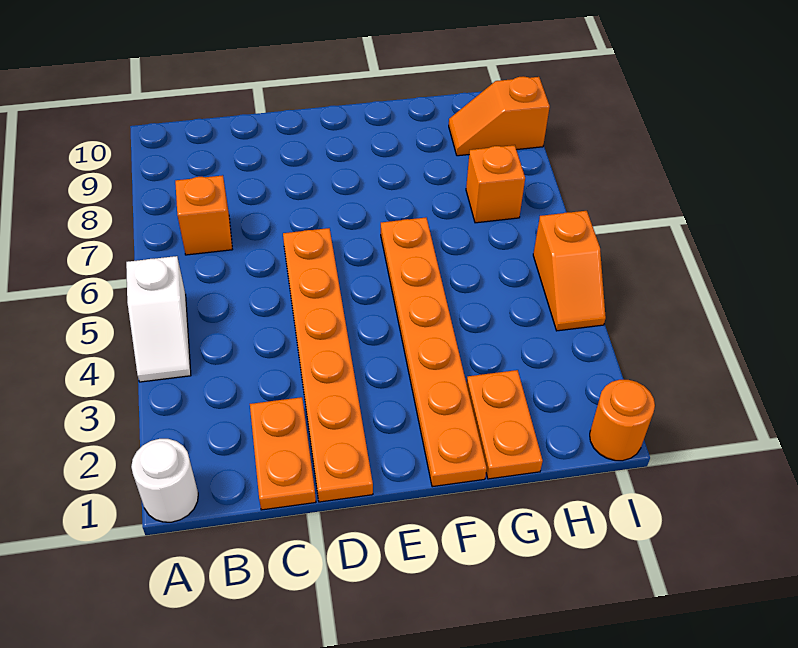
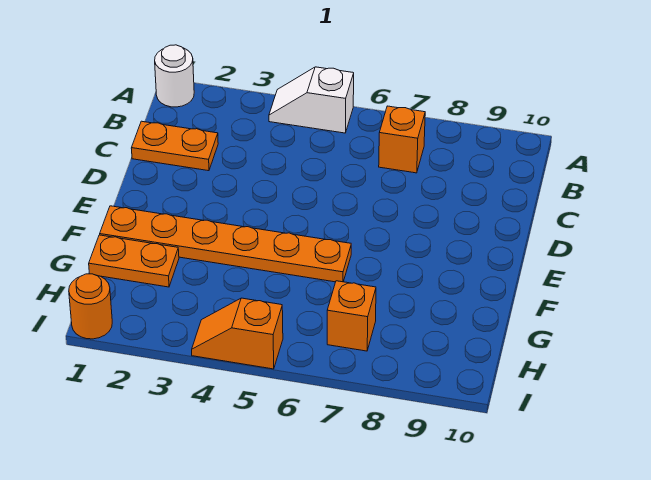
orange plate D1:D6 level 1 -> none
orange slope H9:I9 level 1 top I -> none

